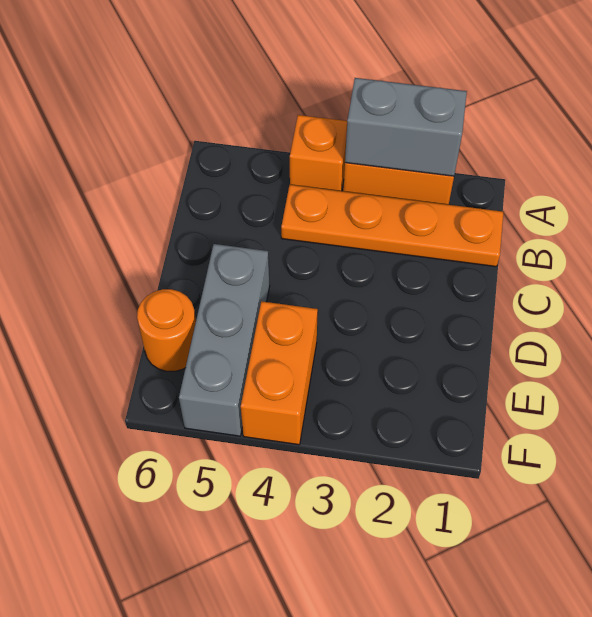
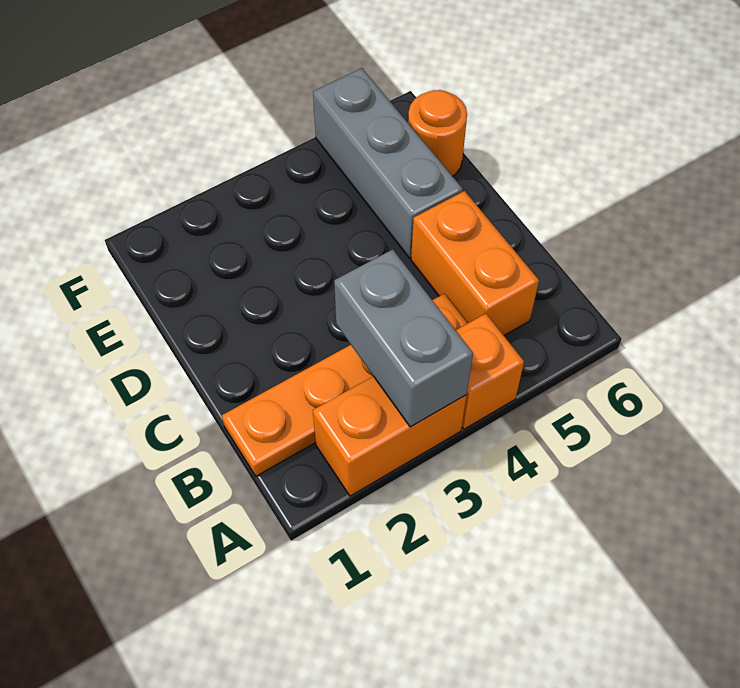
grey brick A2:A3 level 2 -> grey brick A3:B3 level 2
orange brick E4:F4 level 1 -> orange brick B5:C5 level 1

